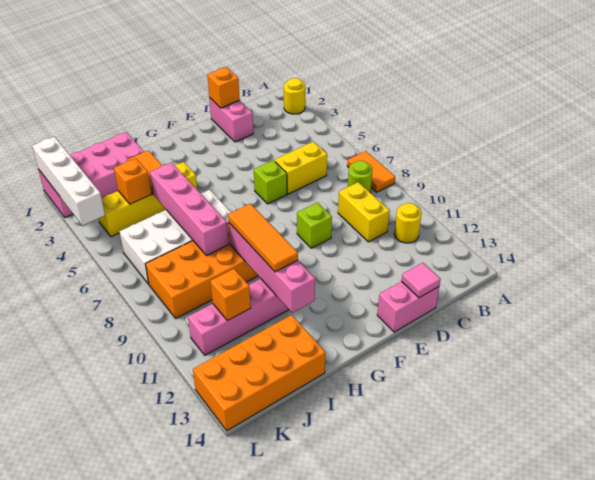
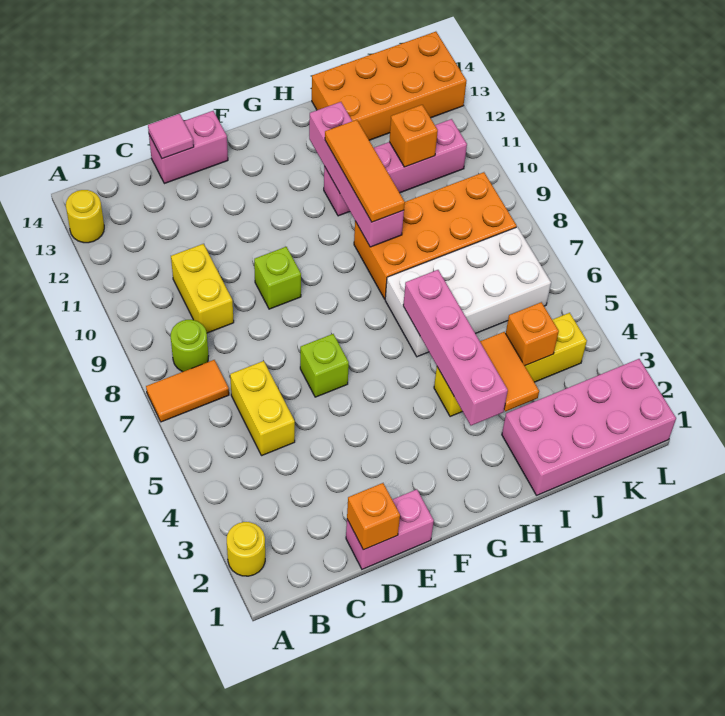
orange tile A7:A8 level 1 -> orange tile A7:B7 level 1
yellow round brick B11 level 1 -> yellow round brick A13 level 1
yellow brick C6:D6 level 1 -> yellow brick C5:C6 level 1
pink brick D1:D2 level 1 -> pink brick D1:E1 level 1
pink brick I5:I8 level 2 -> pink brick H3:H6 level 2
white brick L1:L4 level 2 -> none

